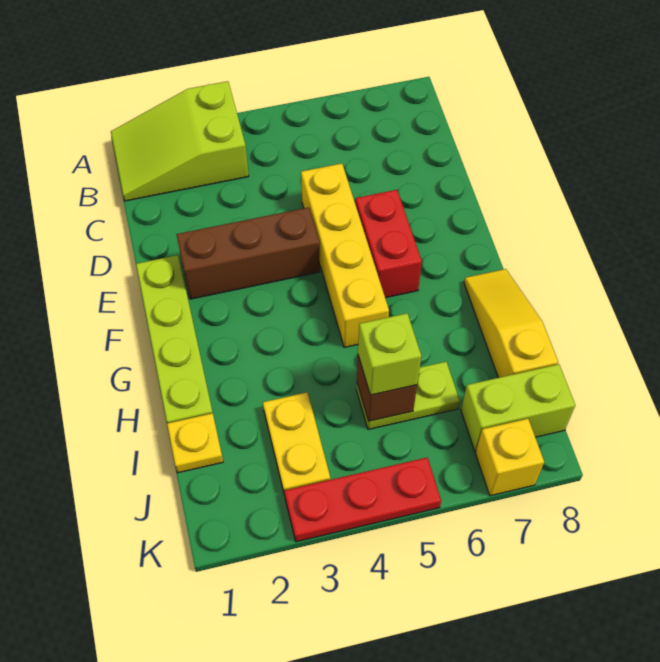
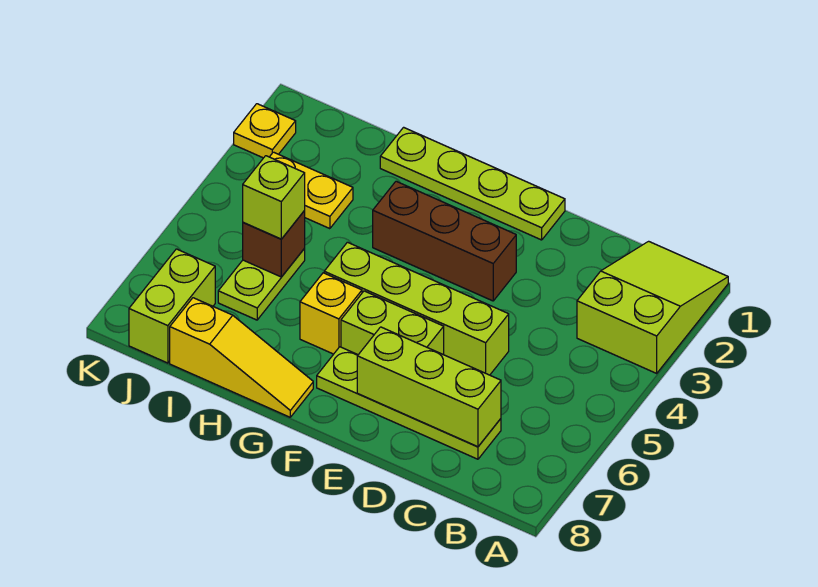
none -> lime plate C7:F7 level 1
none -> lime brick C7:E7 level 2
yellow brick D5:G5 level 1 -> lime brick D5:G5 level 1
brown brick E2:E4 level 1 -> brown brick E3:G3 level 1
red brick E6:F6 level 1 -> lime brick E6:F6 level 1
yellow plate I1 level 1 -> yellow plate K2 level 1
red plate K3:K5 level 1 -> none
yellow brick K7 level 1 -> yellow brick G6 level 1

